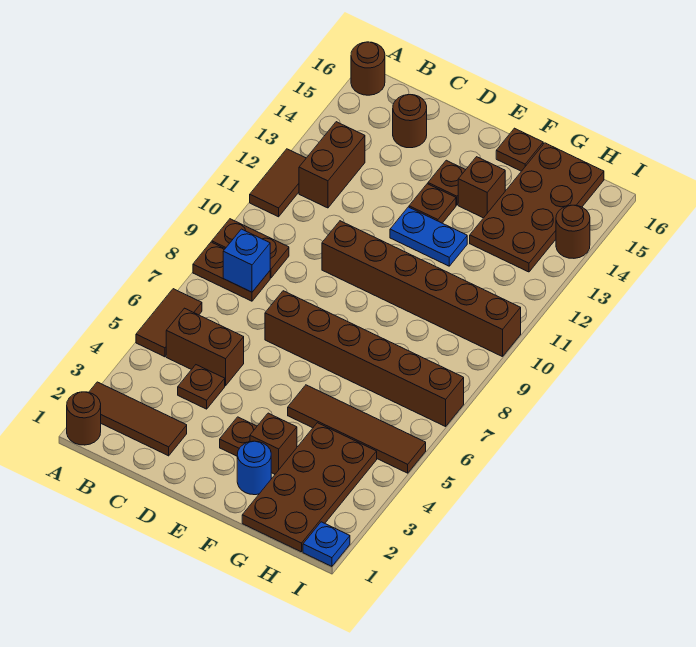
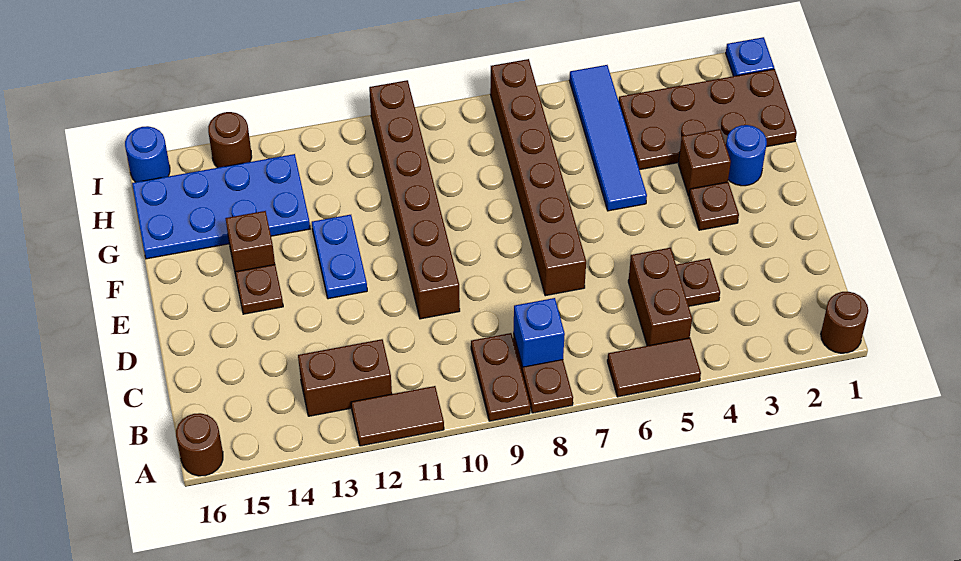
brown tile A2:C2 level 1 -> none
brown round brick C15 level 1 -> none
brown plate E13 level 1 -> none
brown tile F5:I5 level 1 -> blue tile F5:I5 level 1
brown plate F16 level 1 -> none
brown plate G13:H16 level 1 -> blue plate G13:H16 level 1
none -> blue round brick I16 level 1

